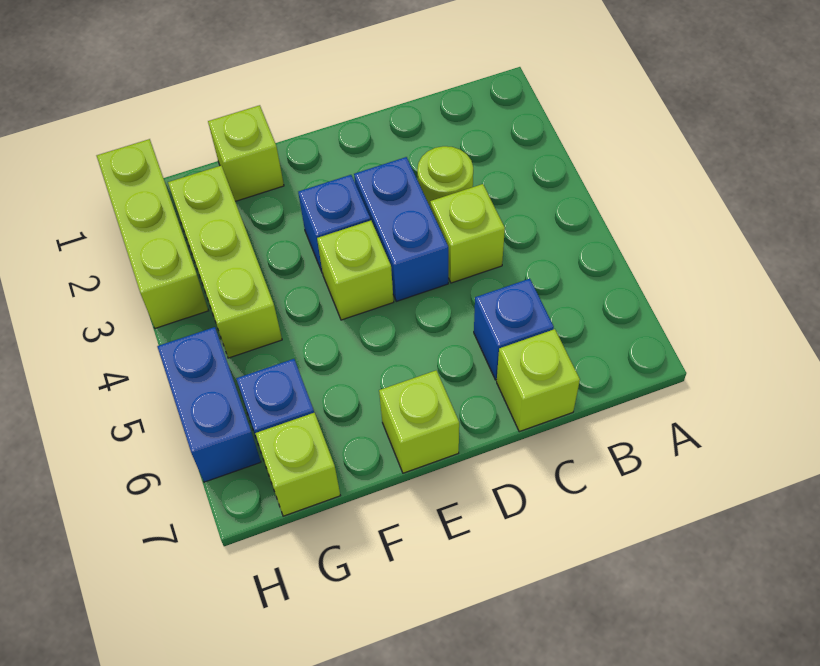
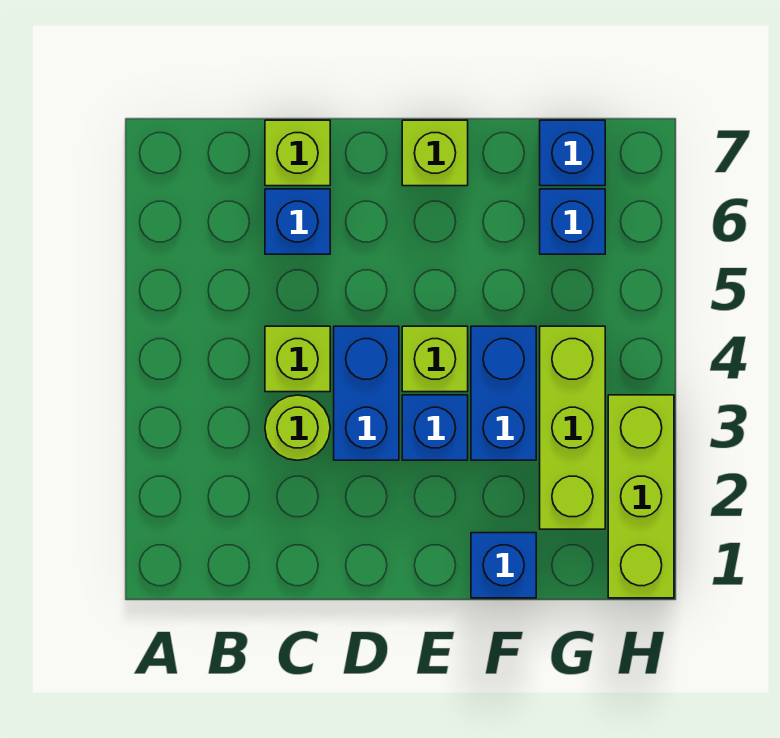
lime brick F1 level 1 -> blue brick F1 level 1
lime brick G7 level 1 -> blue brick G7 level 1
blue brick H5:H6 level 1 -> blue brick F3:F4 level 1

